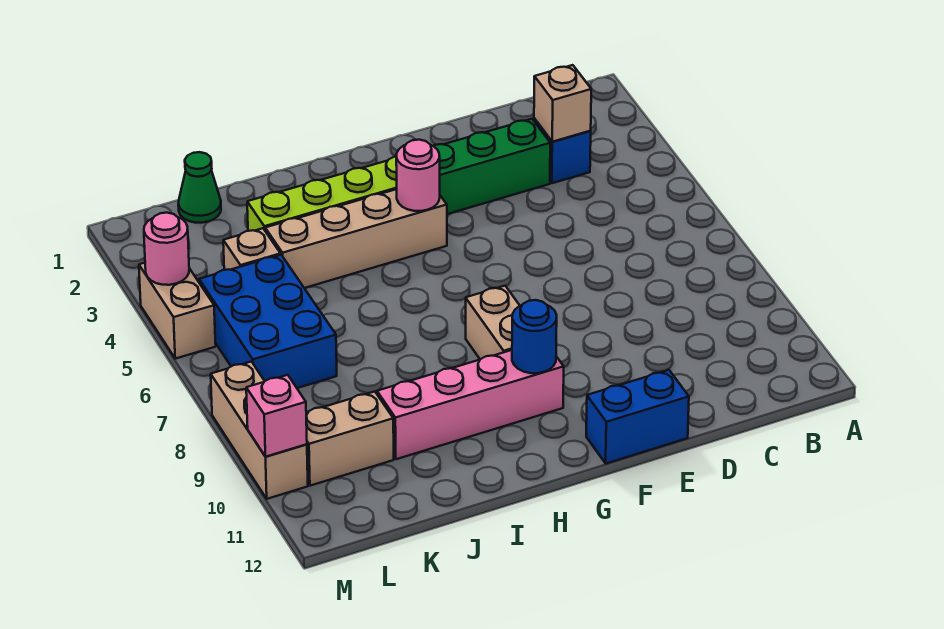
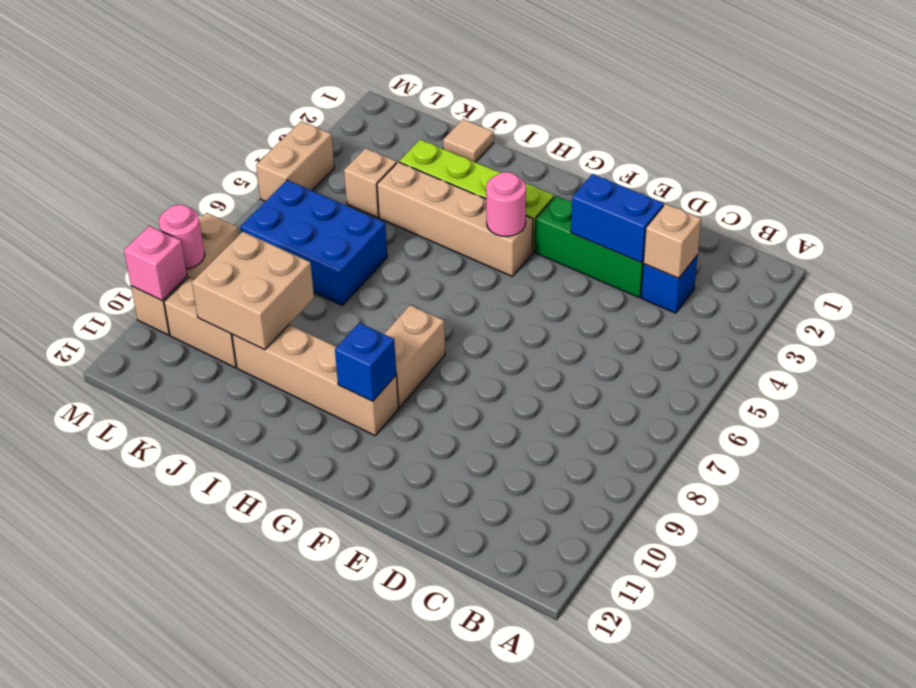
blue brick E12:F12 level 1 -> blue brick D3:E3 level 2
pink brick G10:J10 level 1 -> tan brick G10:J10 level 1
blue round brick G10 level 2 -> blue brick G10 level 2
none -> tan tile J1 level 1
none -> tan brick J9:K10 level 2
green cone K1 level 1 -> none
blue brick K5:L7 level 1 -> blue brick J6:L7 level 1
pink round brick M4 level 2 -> pink round brick M9 level 2

